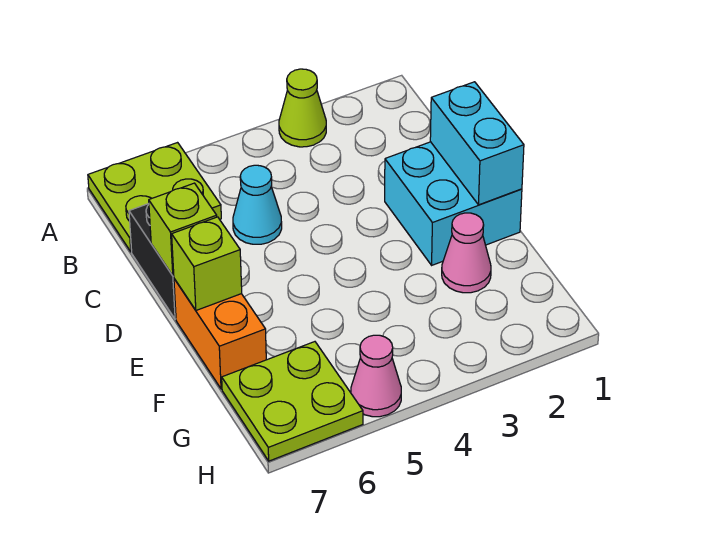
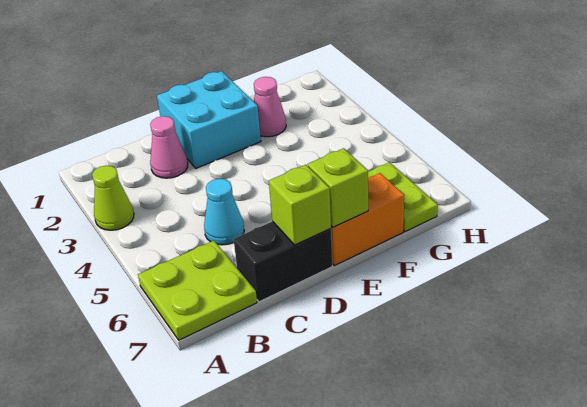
cyan brick D1:E1 level 2 -> none
lime plate G6:H7 level 1 -> lime plate G6:G7 level 1
pink cone H5 level 1 -> pink cone C2 level 1

